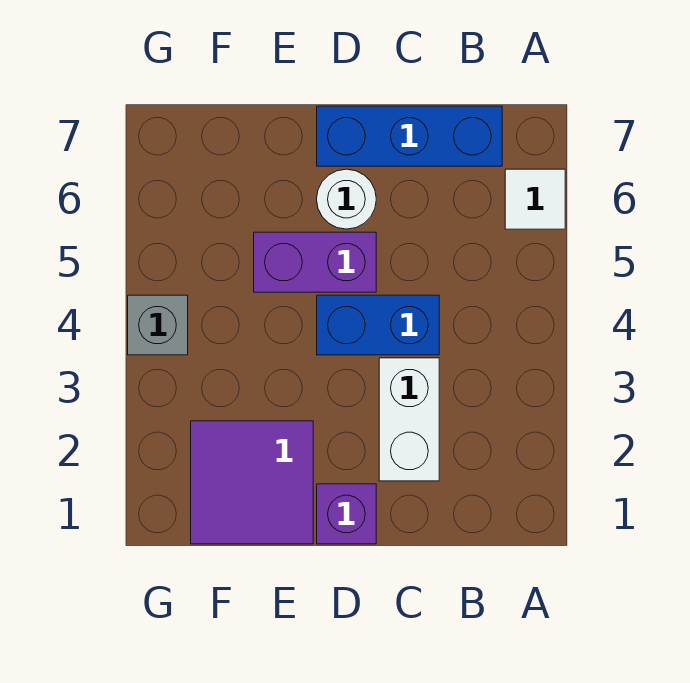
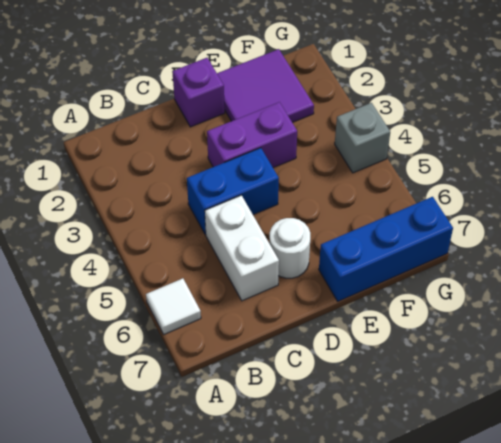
blue brick B7:D7 level 1 -> blue brick E7:G7 level 1
white brick C2:C3 level 1 -> white brick C5:C6 level 1
purple brick D5:E5 level 1 -> purple brick D3:E3 level 1

